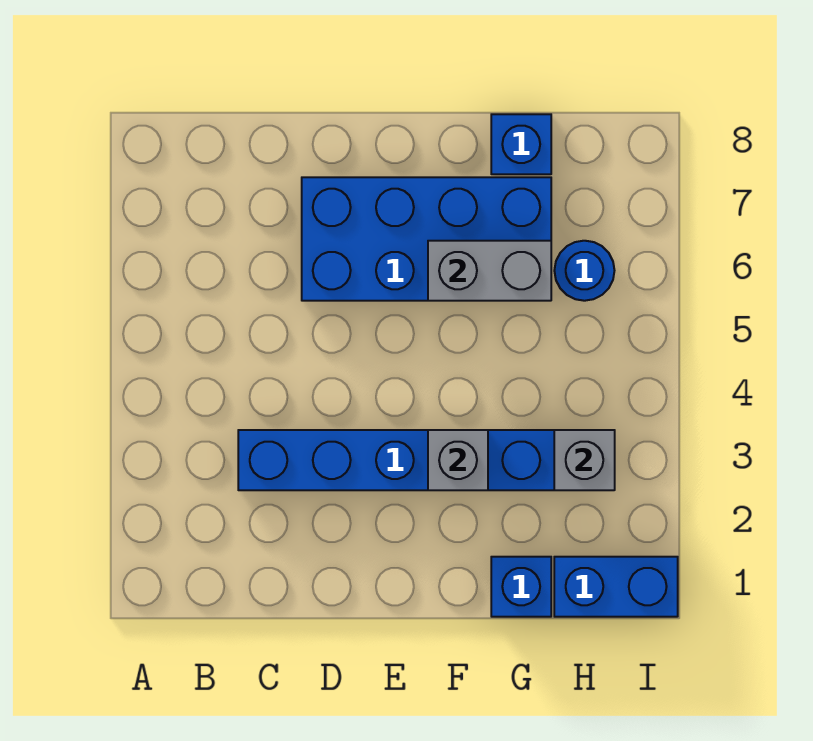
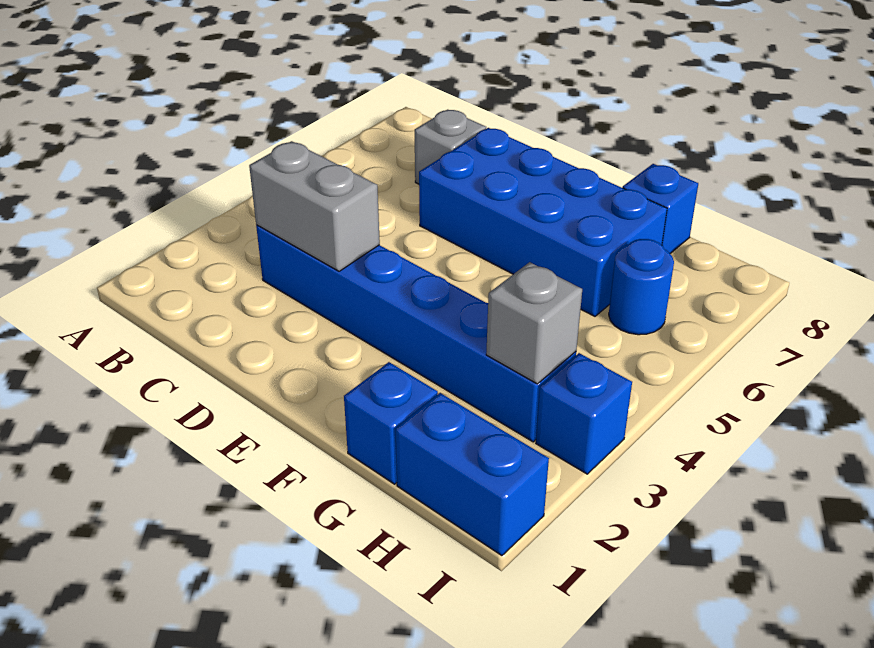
grey brick F3 level 2 -> grey brick C7 level 1
grey brick F6:G6 level 2 -> grey brick C3:D3 level 2
none -> blue brick I3 level 1

